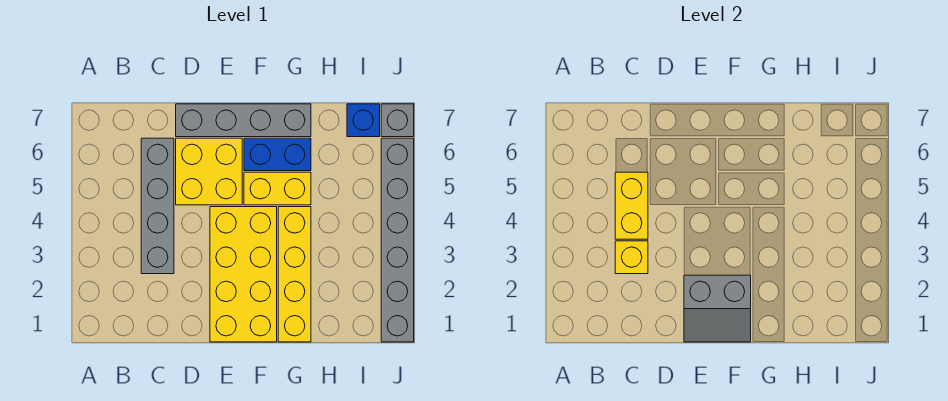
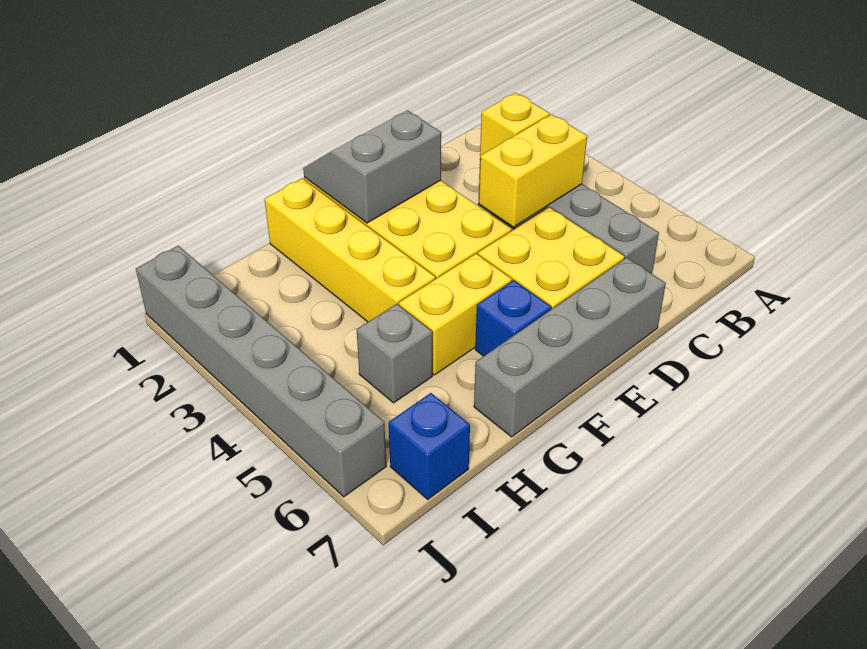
yellow brick C4:C5 level 2 -> yellow brick C4:D4 level 2
blue brick F6:G6 level 1 -> blue brick F6 level 1
grey brick J7 level 1 -> grey brick H5 level 1

